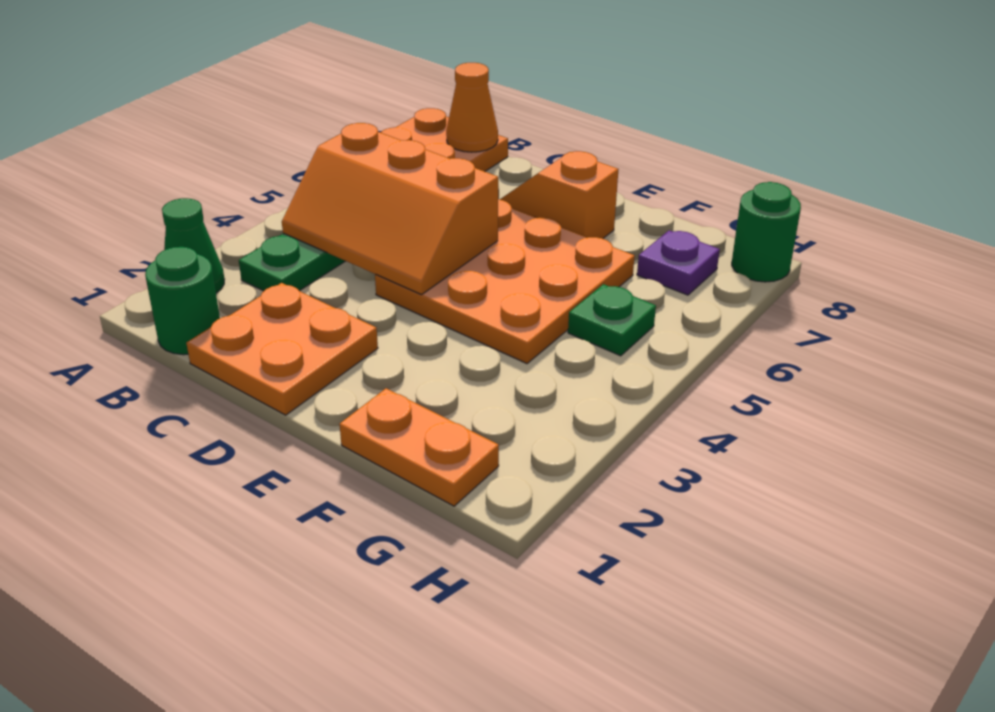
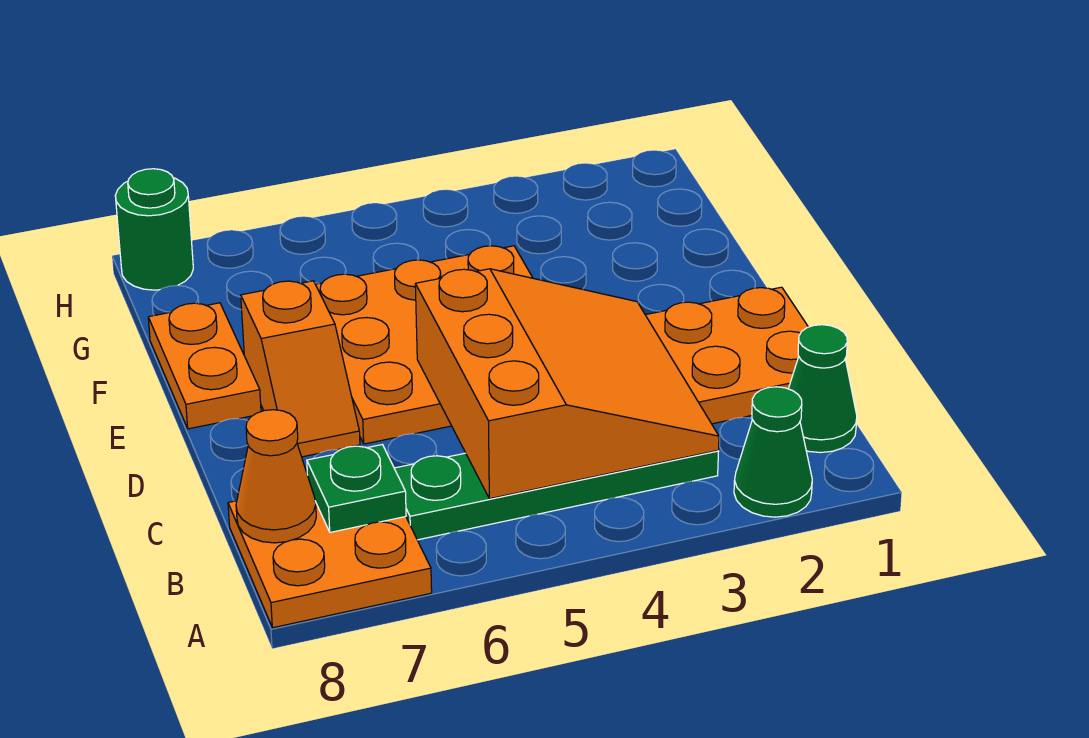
green round brick B1 level 1 -> green cone B1 level 1
orange slope B4:D5 level 2 top 5 -> orange slope B3:D5 level 2 top 5
orange plate F1:G1 level 1 -> orange plate E8:F8 level 1
green plate G5 level 1 -> green plate B7 level 2
purple plate G7 level 1 -> none

